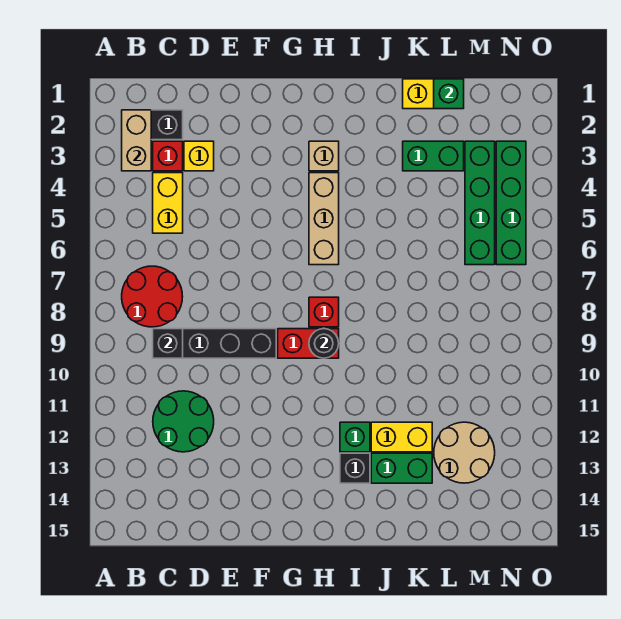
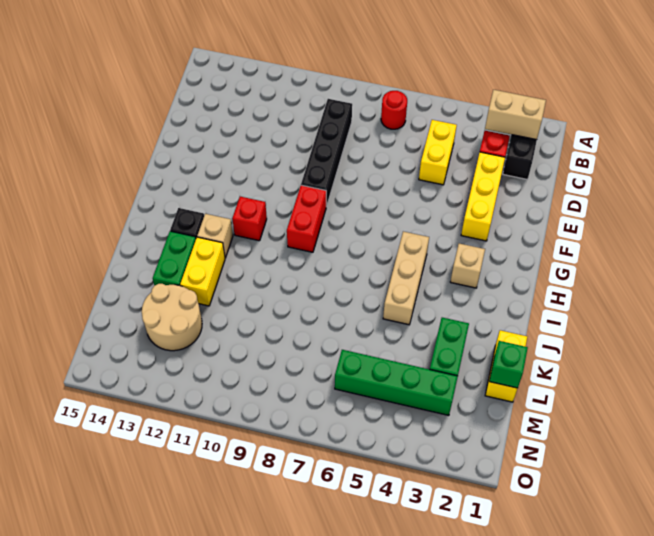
red round brick B7:C8 level 1 -> red round brick B7 level 1
yellow brick C4:C5 level 1 -> yellow brick C5:D5 level 1
black brick C9 level 2 -> none
green round brick C11:D12 level 1 -> none
yellow brick D3 level 1 -> yellow brick D3:F3 level 1
tan brick H4:H6 level 1 -> tan brick H5:J5 level 1
red brick H8 level 1 -> red brick H11 level 1
black round brick H9 level 2 -> none
green brick I12 level 1 -> tan brick I12 level 1
green brick N3:N6 level 1 -> none

